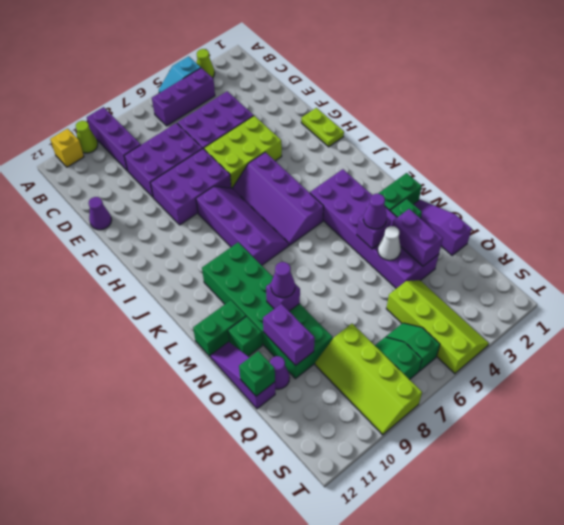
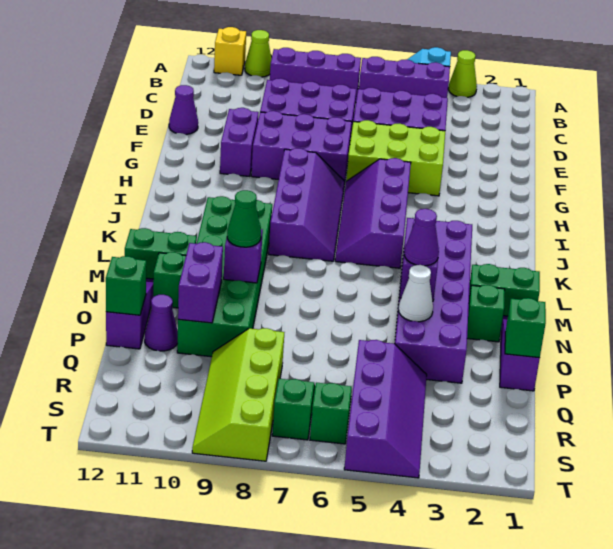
purple brick A9:C9 level 1 -> purple brick B7:B9 level 1
lime plate G1:H1 level 1 -> none
purple cone N9 level 3 -> green cone N9 level 3
purple brick O3:P3 level 2 -> purple brick F10:G10 level 1
none -> green brick P1 level 2
lime slope Q4:T5 level 1 top 5 -> purple slope Q4:T5 level 1 top 5

